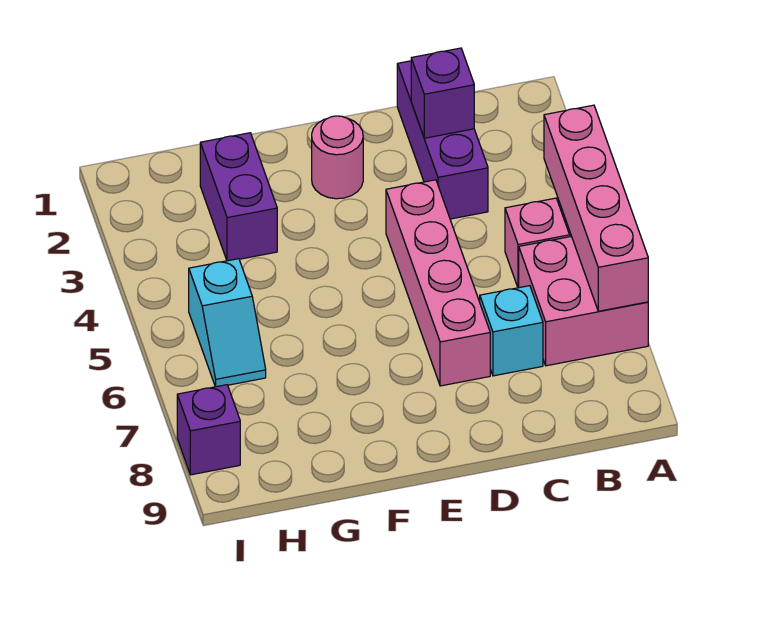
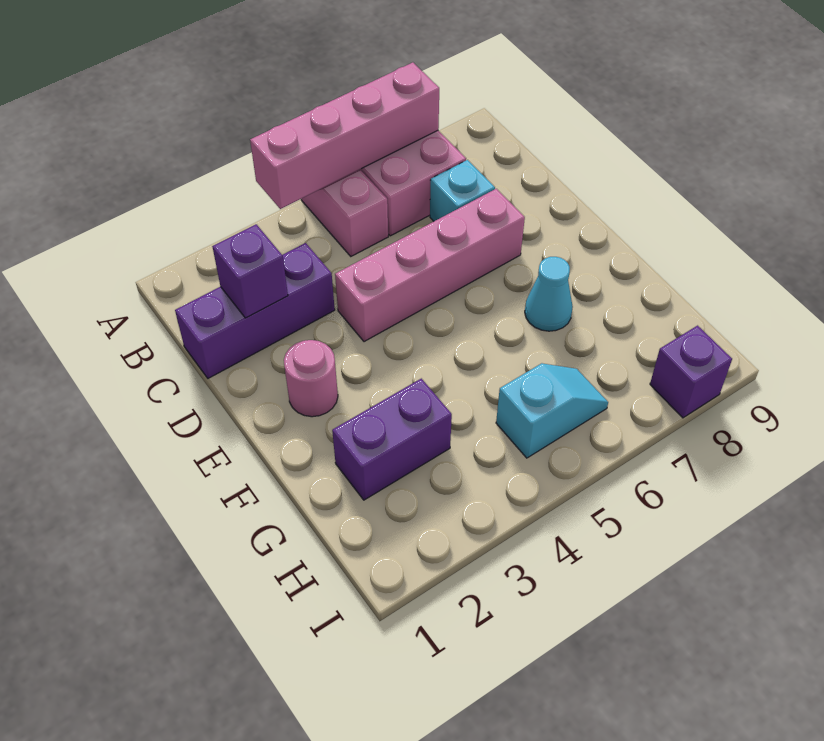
none -> cyan cone F7 level 1

